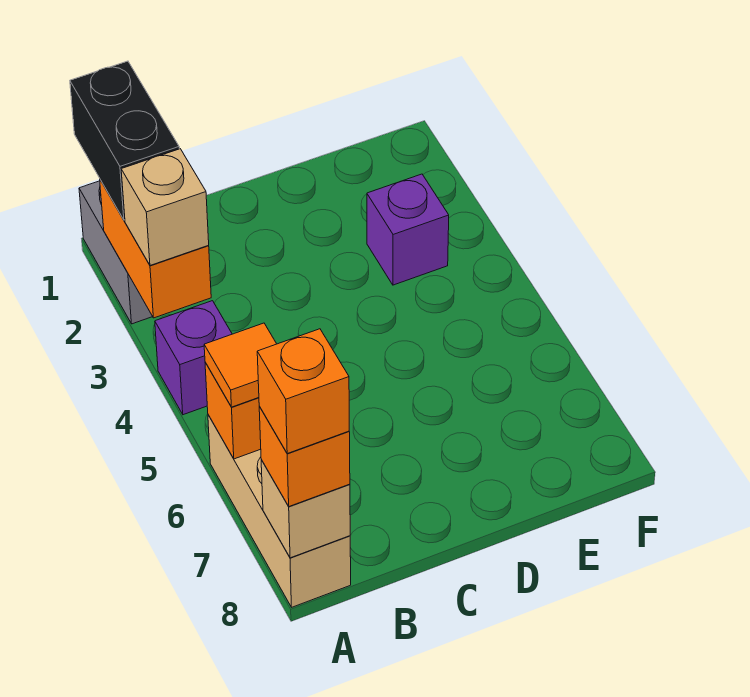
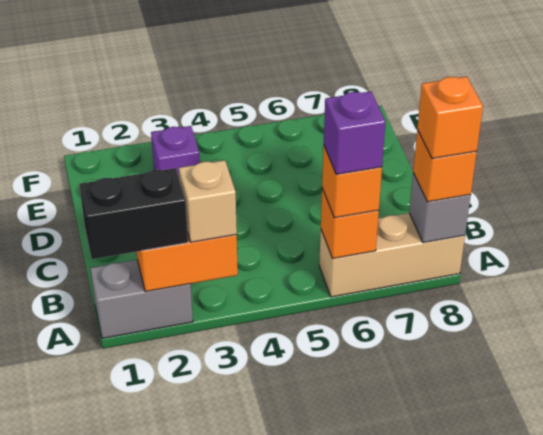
purple brick A4 level 1 -> purple brick A6 level 4
orange tile A6 level 3 -> orange brick A6 level 3
tan brick A8 level 2 -> grey brick A8 level 2

